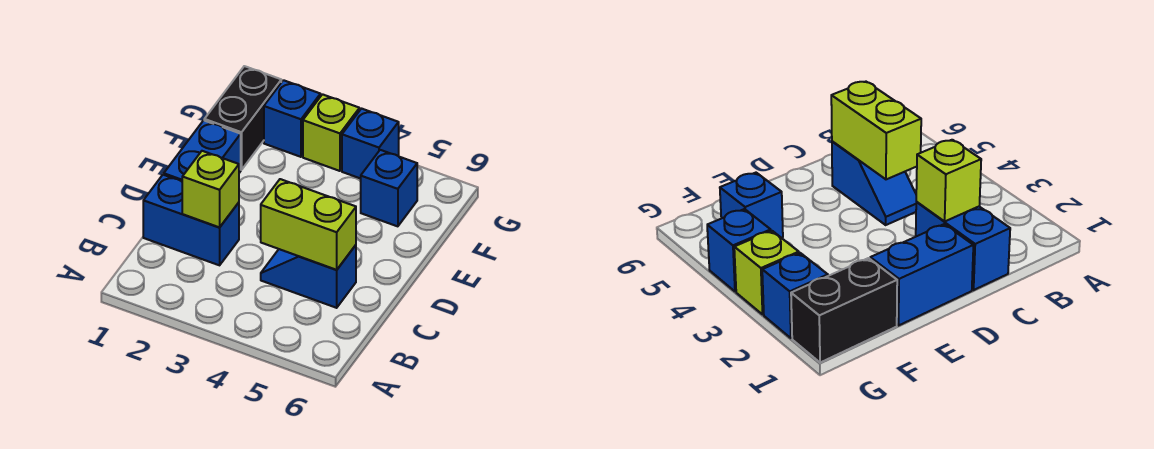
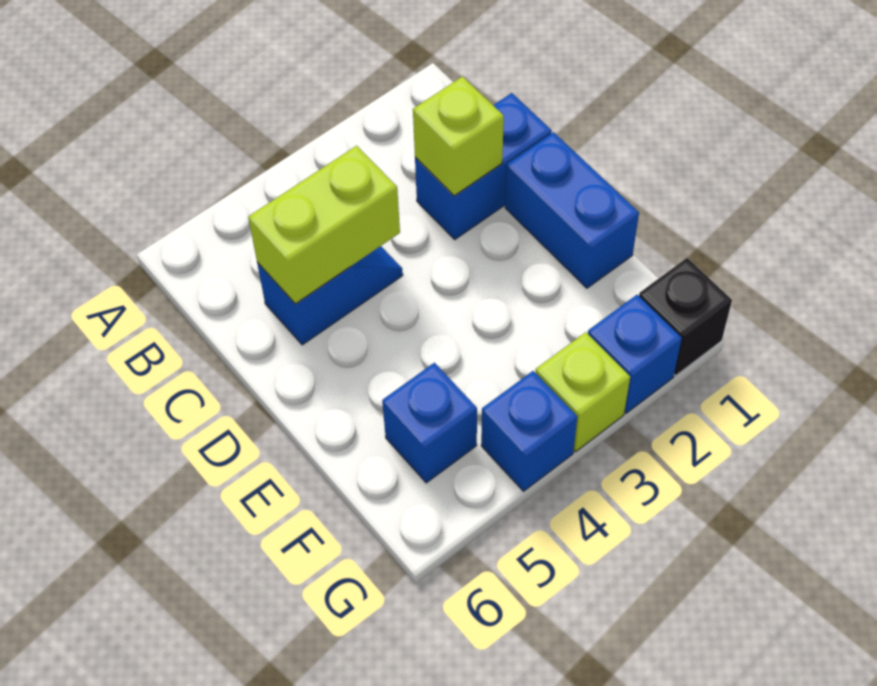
black brick F1:G1 level 1 -> black brick G1 level 1

